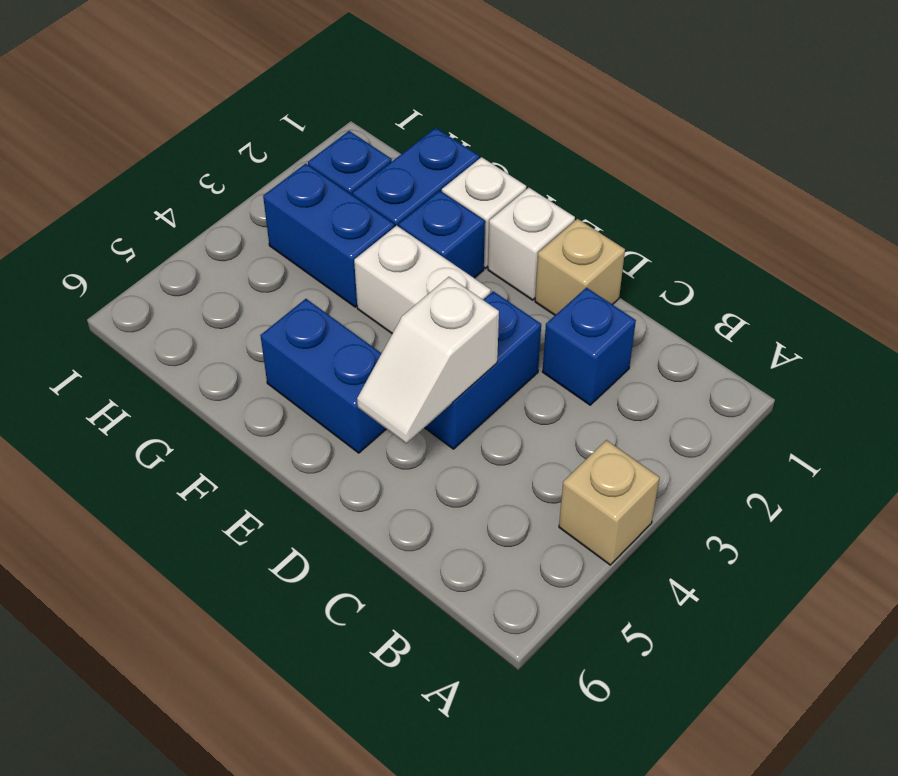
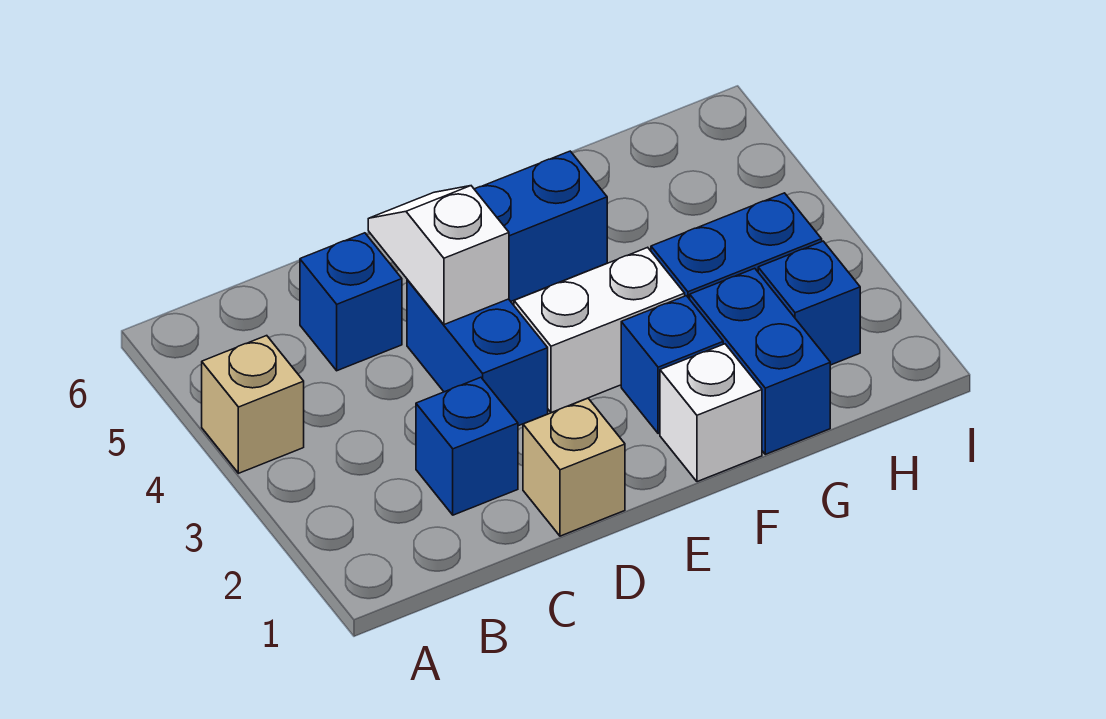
none -> blue brick C5 level 1
white brick E1 level 1 -> none

